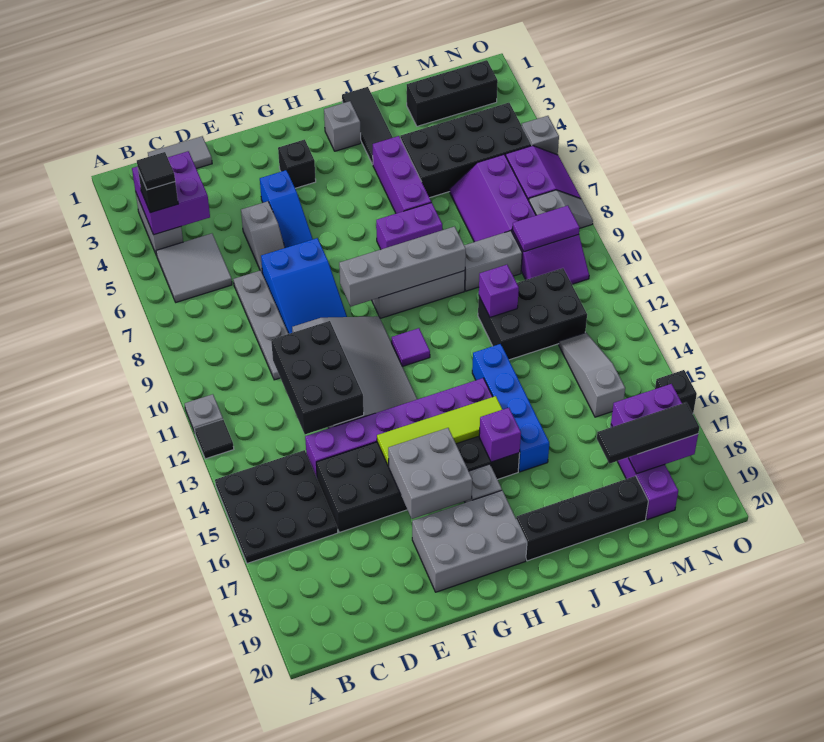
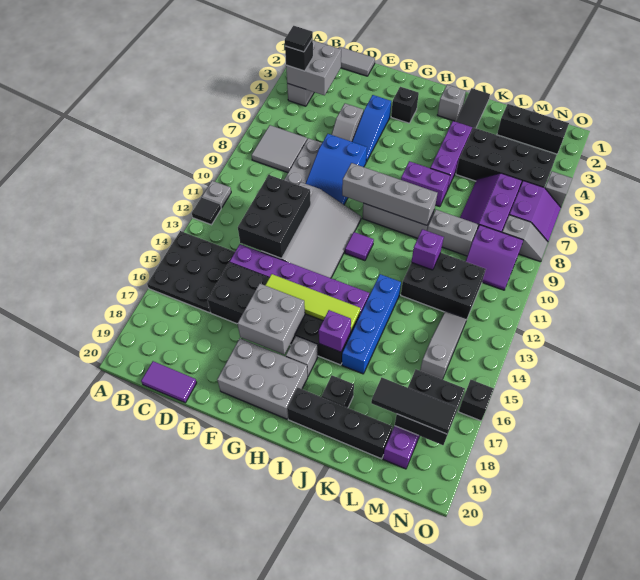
purple brick B3:C4 level 2 -> grey brick B3:C4 level 2
grey tile B5:C6 level 1 -> grey tile B7:C8 level 1
none -> black brick J18 level 1
purple tile M9:N9 level 2 -> purple tile C20:D20 level 1
purple brick M17:N18 level 2 -> black brick M17:N18 level 2

